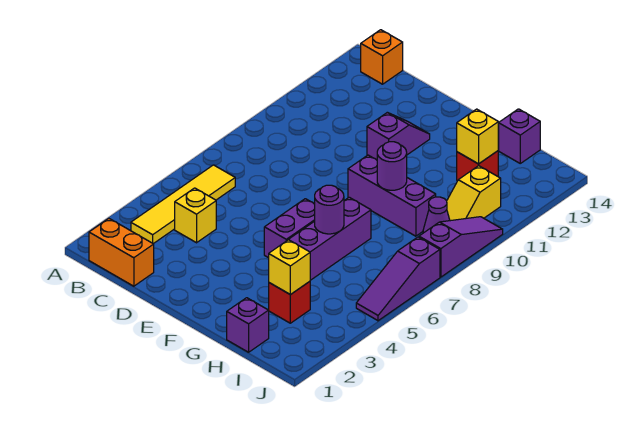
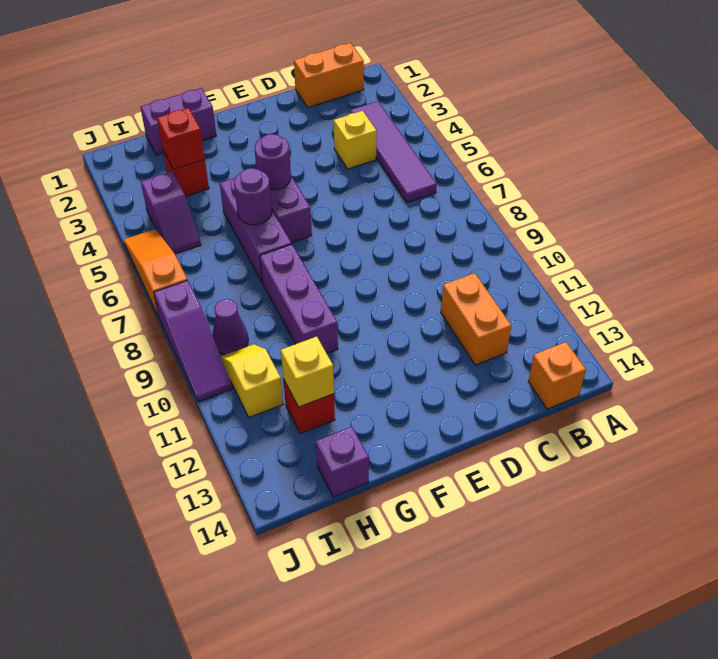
yellow tile B3:B6 level 1 -> purple tile B3:B6 level 1
none -> orange brick C11:C12 level 1
purple slope E11:E12 level 1 top 11 -> purple slope I4:I5 level 1 top 4
purple brick F9:H9 level 1 -> purple brick G8:G10 level 1
purple round brick G9 level 2 -> purple round brick F5 level 2
purple brick H1 level 1 -> purple brick G1:H1 level 1
yellow brick H3 level 2 -> red brick H3 level 2
purple slope J5:J7 level 1 top 7 -> orange slope J5:J7 level 1 top 7

